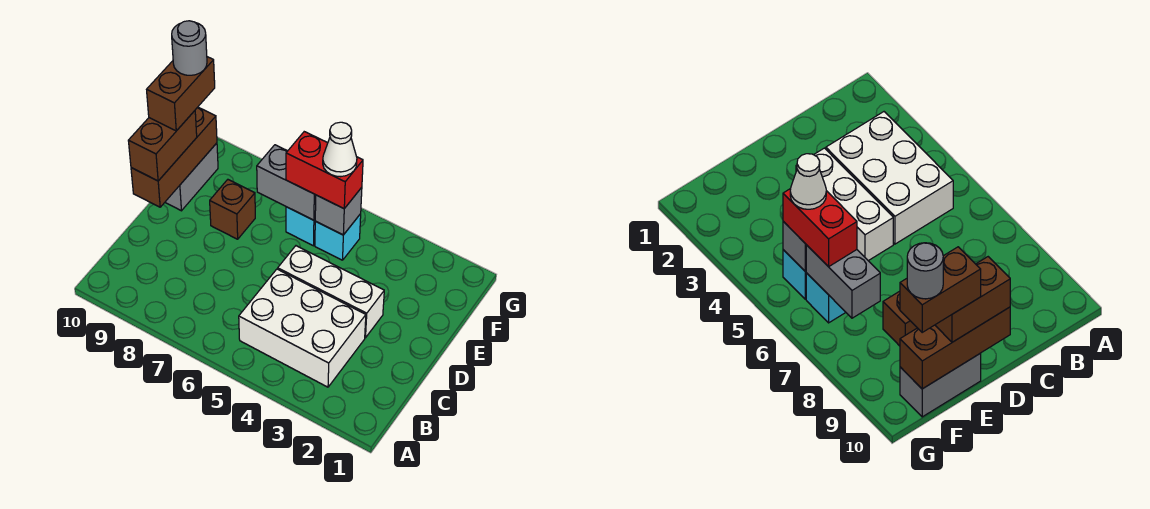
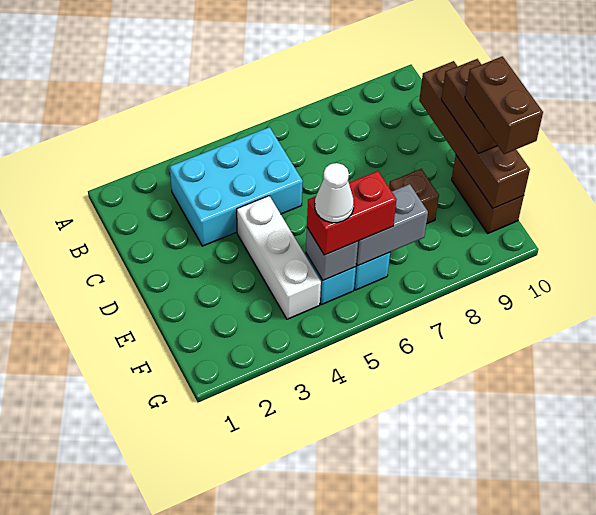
white brick B3:C5 level 1 -> cyan brick B3:C5 level 1
white brick D3:D5 level 1 -> white brick D4:F4 level 1
brown brick D10:F10 level 2 -> brown brick C10:F10 level 2
grey brick E10:F10 level 1 -> brown brick E10:F10 level 1
grey round brick F10 level 5 -> none

